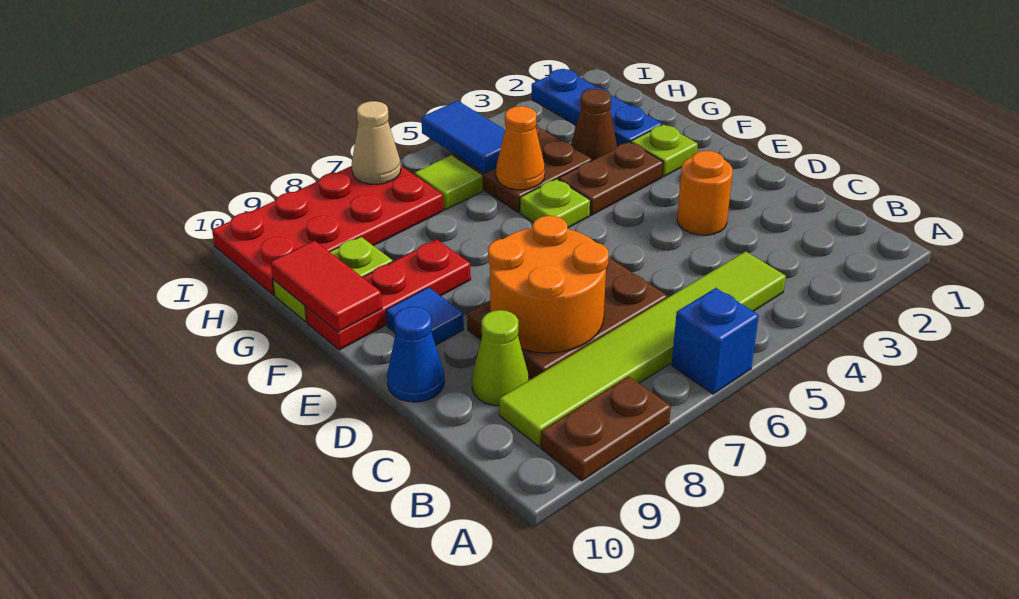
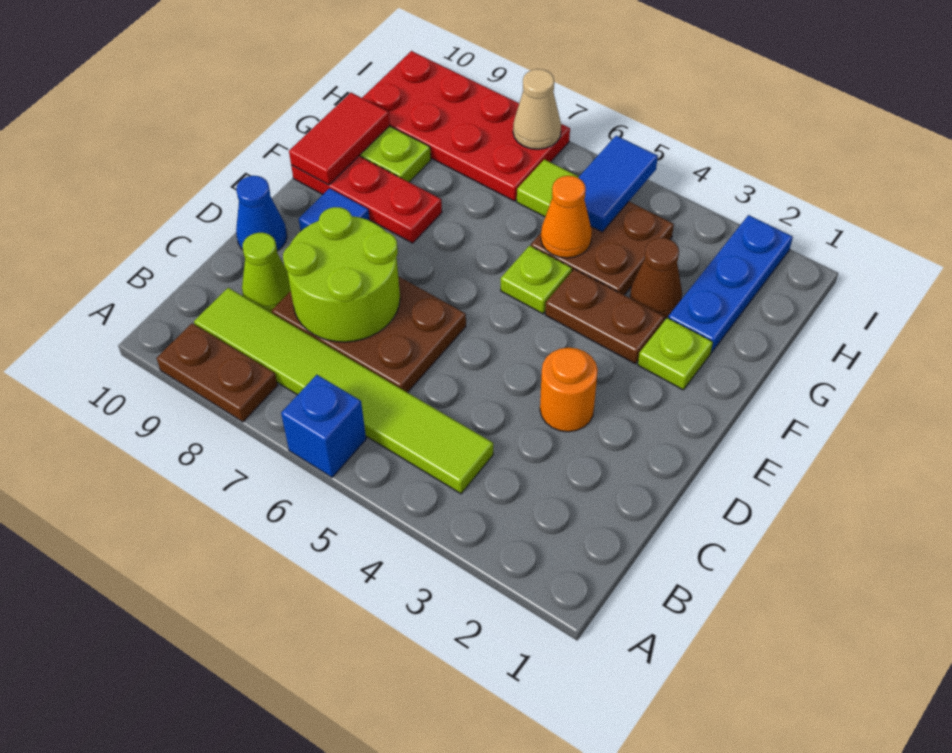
orange round brick C7:D8 level 2 -> lime round brick C7:D8 level 2

